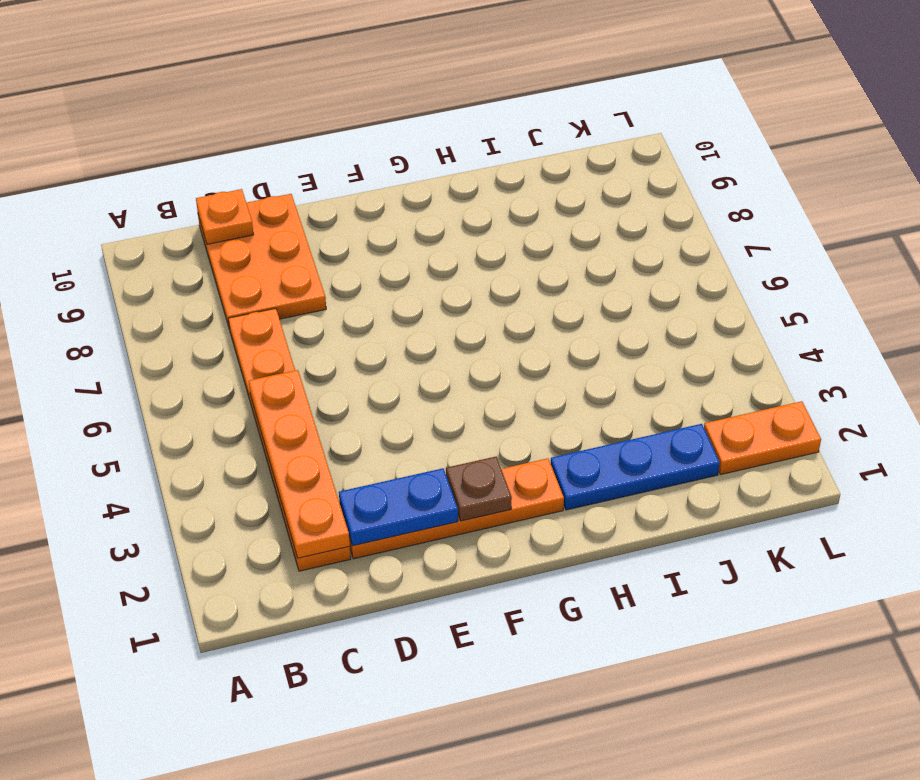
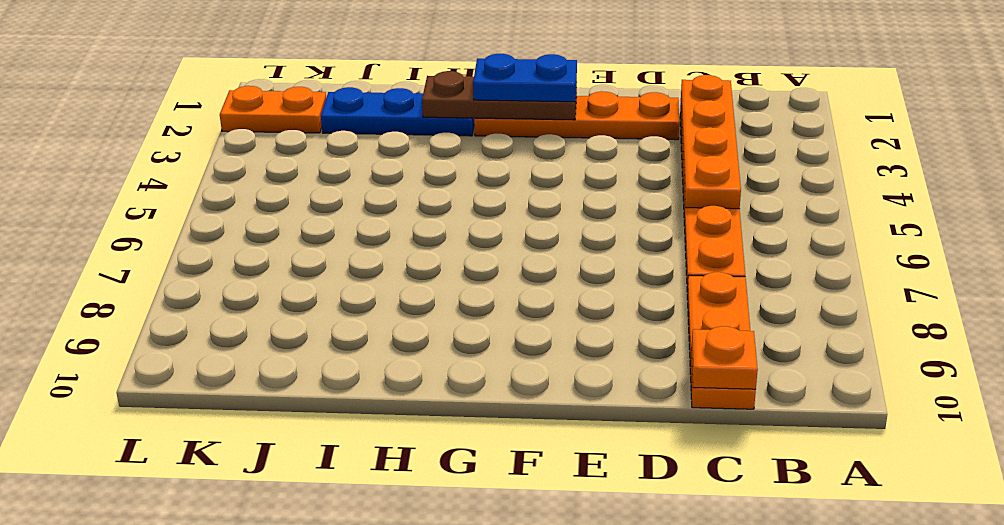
orange plate C8:D10 level 1 -> orange plate C8:C10 level 1
blue plate D2:E2 level 2 -> blue plate F2:G2 level 3
brown plate F2 level 2 -> brown plate F2:H2 level 2

